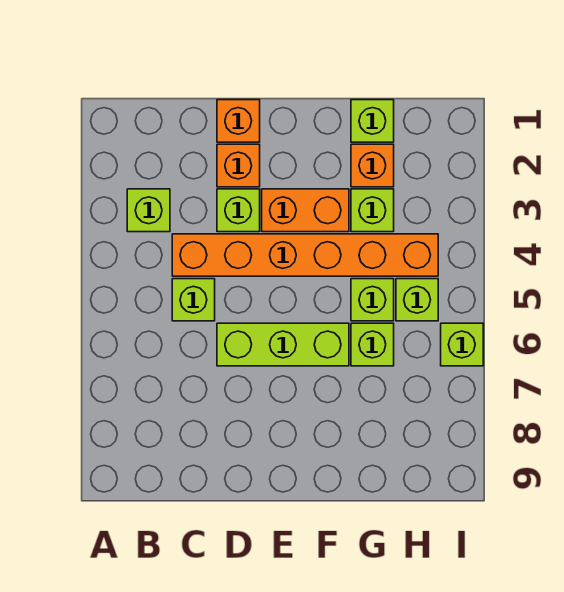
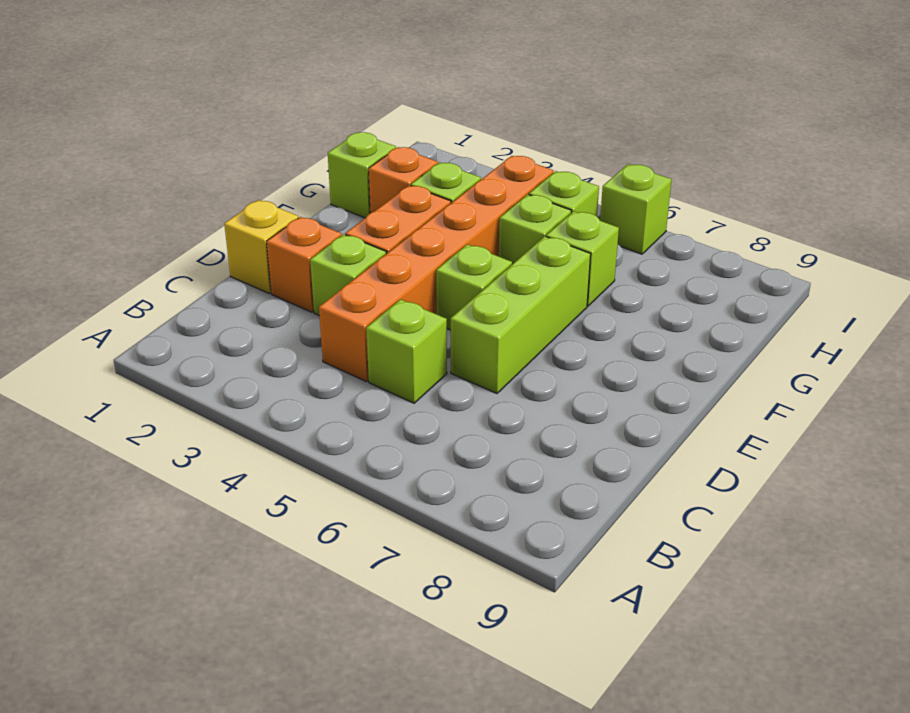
lime brick B3 level 1 -> lime brick E5 level 1
orange brick D1 level 1 -> yellow brick D1 level 1

